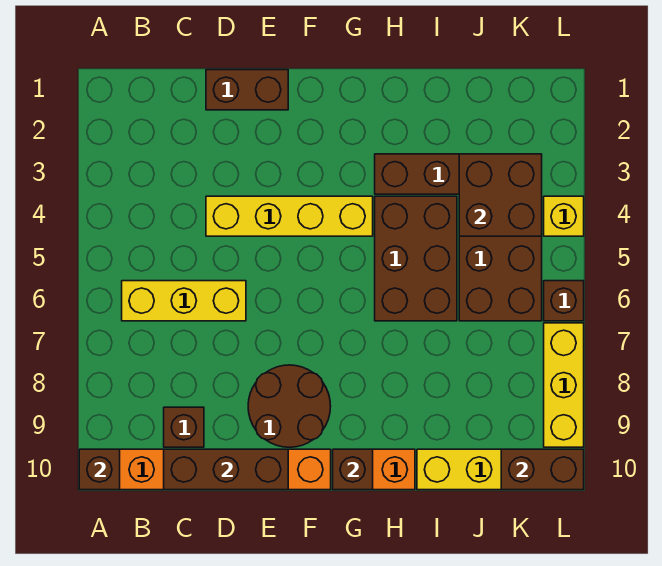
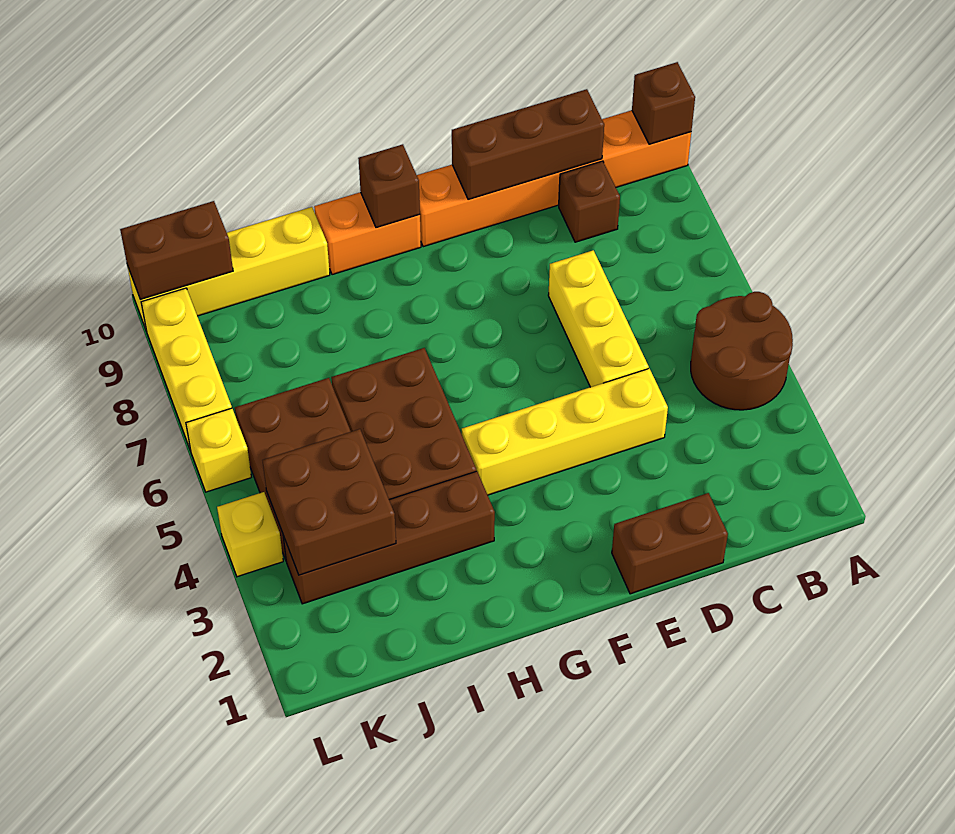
yellow brick B6:D6 level 1 -> yellow brick D5:D7 level 1
brown round brick E8:F9 level 1 -> brown round brick A4:B5 level 1
brown brick L6 level 1 -> yellow brick L6 level 1

